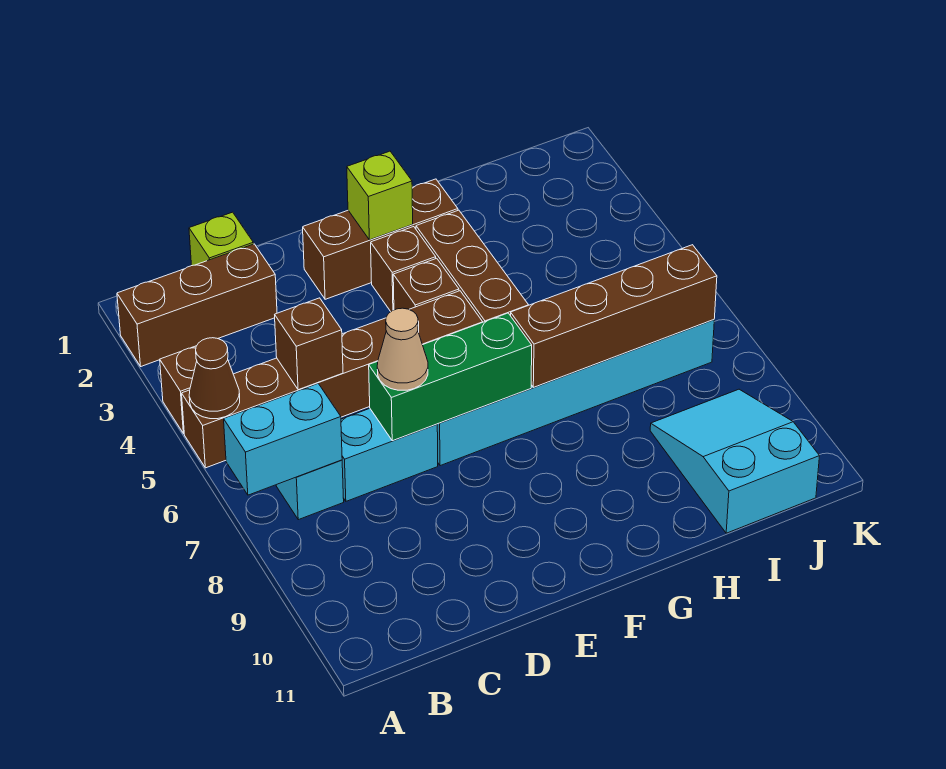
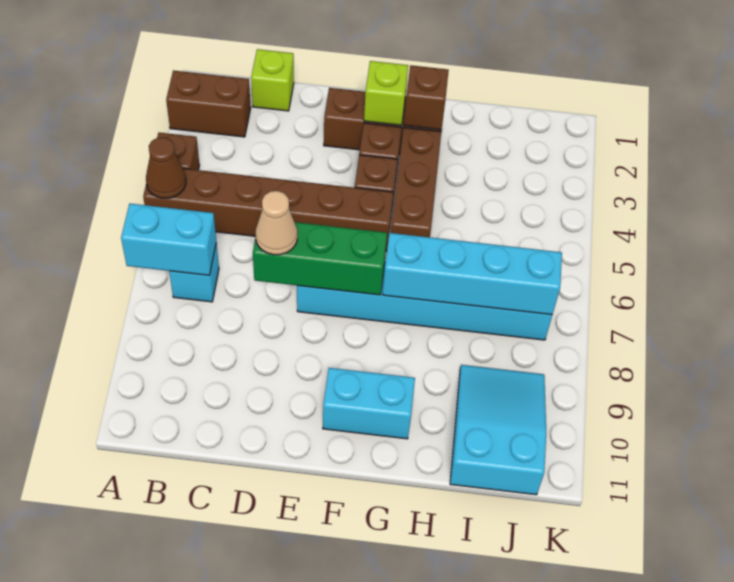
brown brick A2:C2 level 1 -> brown brick A2:B2 level 1
brown brick C5 level 2 -> brown brick G2 level 2
cyan brick C7:D7 level 1 -> cyan brick F10:G10 level 1
brown brick G7:J7 level 2 -> cyan brick G7:J7 level 2

